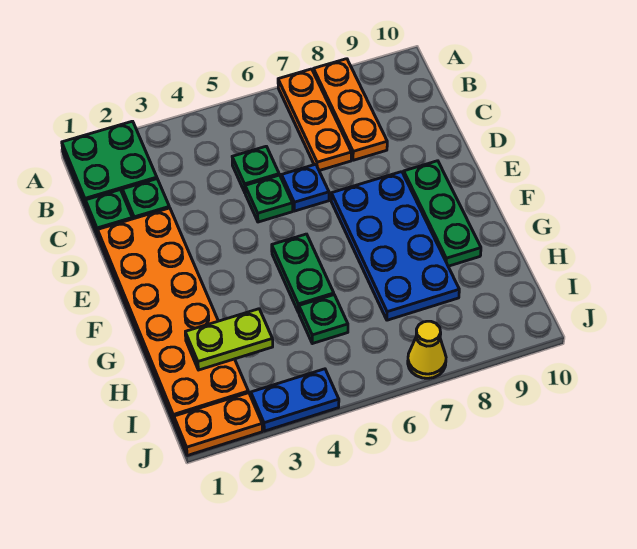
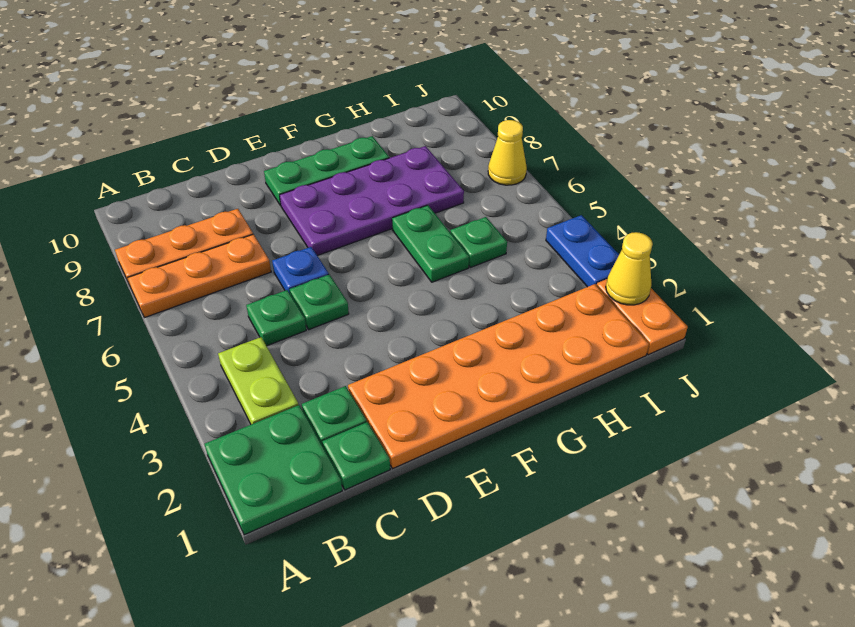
blue plate E7:H8 level 1 -> purple plate E7:H8 level 1
green plate F5:G5 level 1 -> green plate G5:G6 level 1
lime plate H2:H3 level 2 -> lime plate B3:B4 level 1
none -> yellow cone J2 level 2

